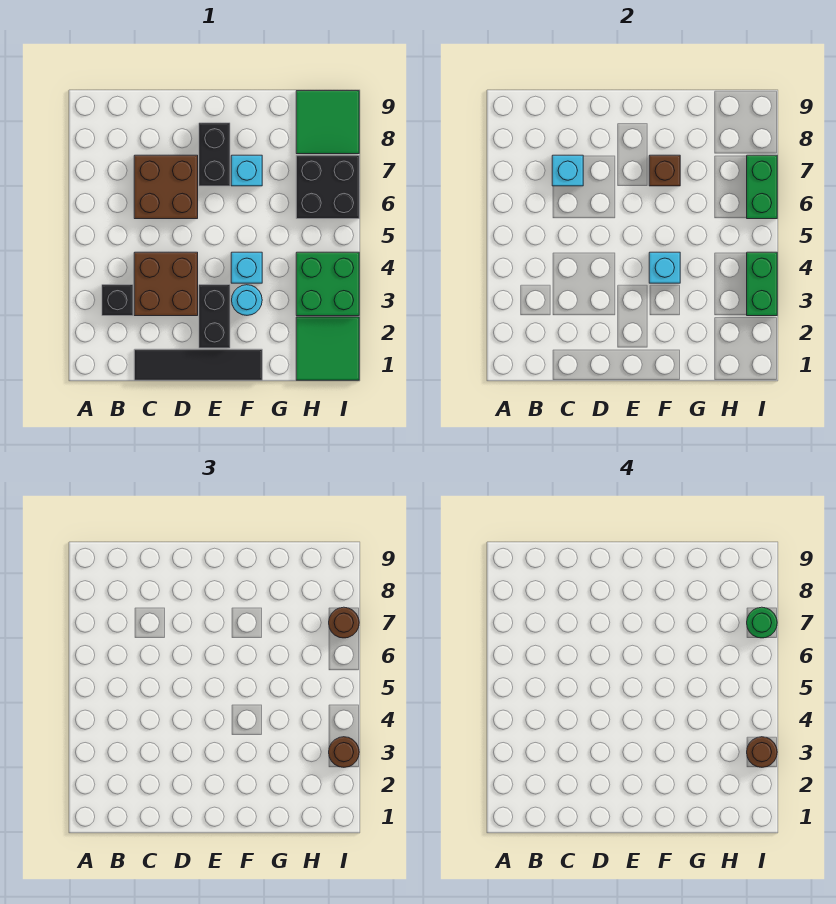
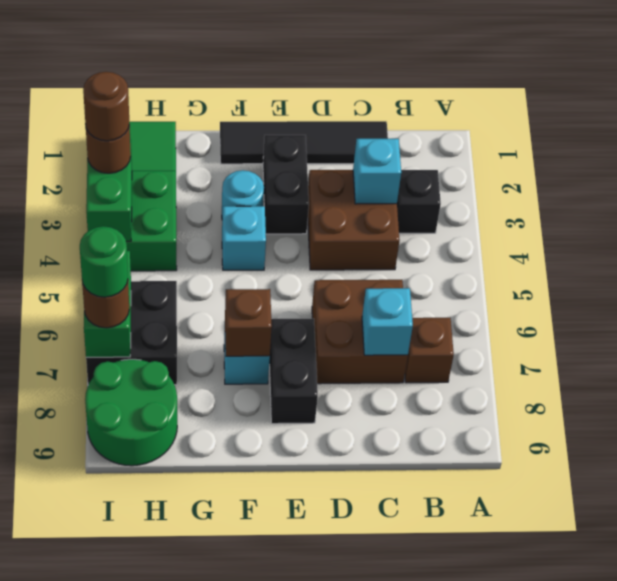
none -> brown brick B7 level 1
cyan brick F4 level 2 -> cyan brick C3 level 2
green tile H8:I9 level 1 -> green round brick H8:I9 level 1

